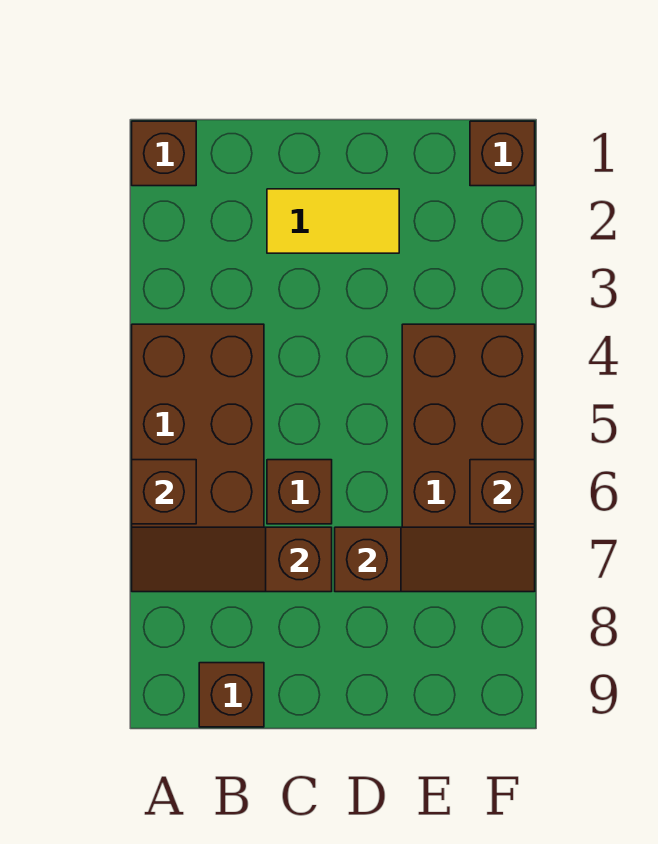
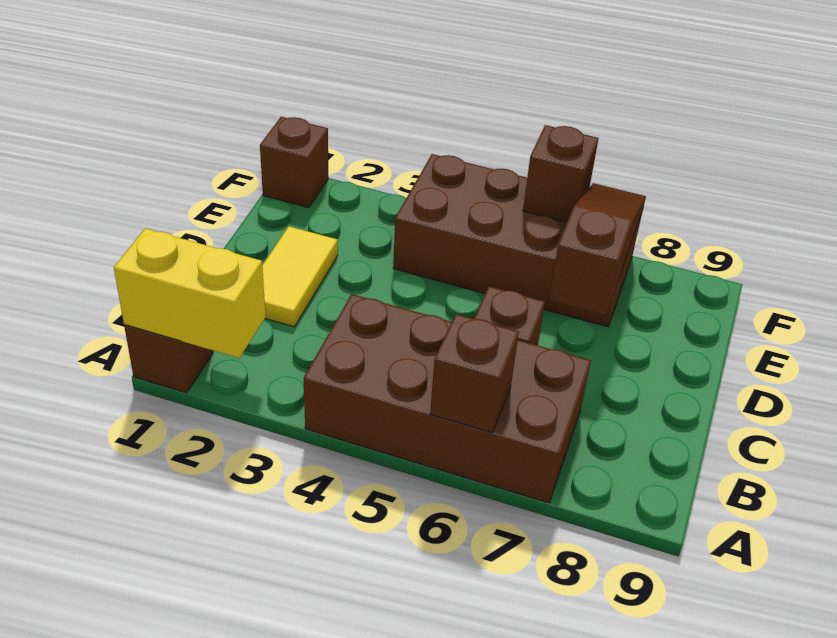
none -> yellow brick A1:A2 level 2
brown slope A7:C7 level 2 top C -> none
brown brick B9 level 1 -> none

